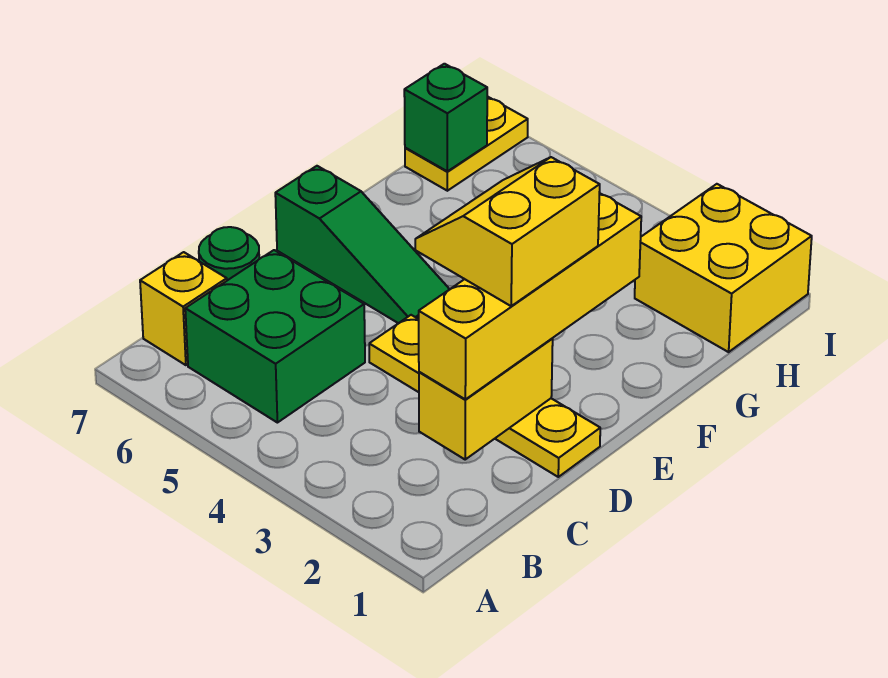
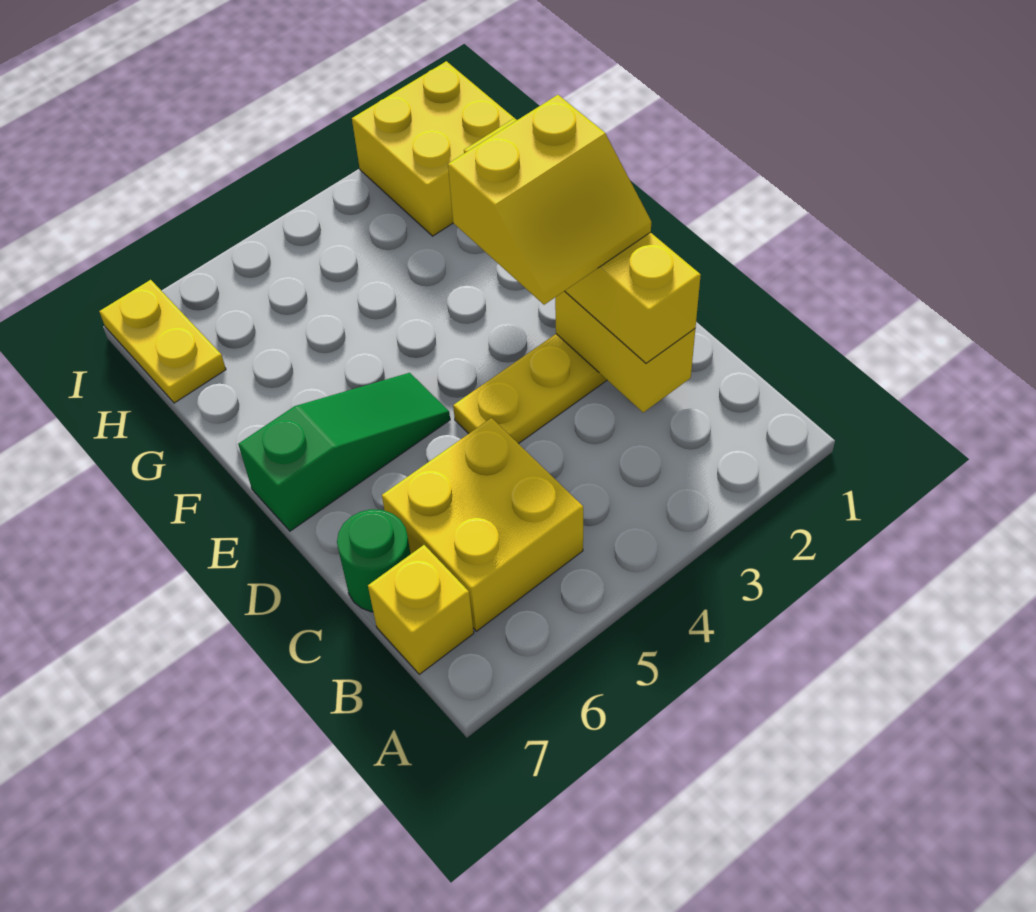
green brick B5:C6 level 1 -> yellow brick B5:C6 level 1
yellow slope D2:E3 level 4 top 2 -> yellow slope D2:E3 level 4 top E
green brick H7 level 2 -> none

